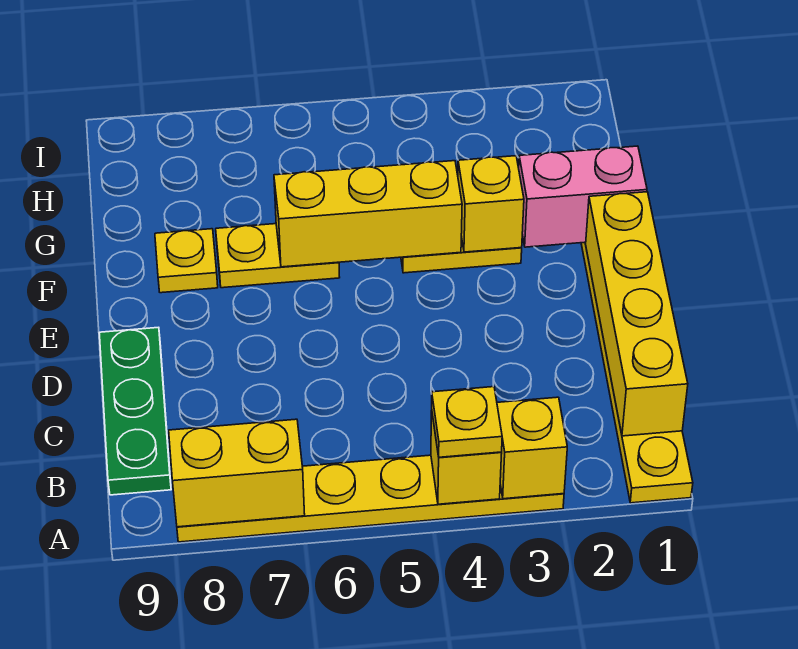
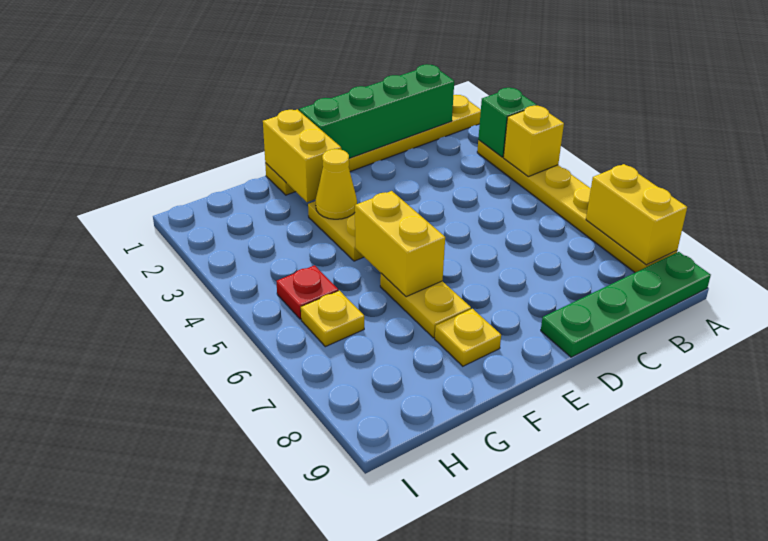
yellow brick A3 level 2 -> green brick A3 level 2
yellow plate A4 level 3 -> yellow plate H6 level 1
yellow brick B1:E1 level 2 -> green brick B1:E1 level 2
green plate B9:D9 level 1 -> green plate A9:D9 level 1
pink brick F1:F2 level 2 -> yellow brick F1:F2 level 2
yellow brick F3 level 2 -> yellow cone F3 level 2
yellow brick F4:F6 level 2 -> yellow brick F5:F6 level 2
none -> red plate H5 level 1

